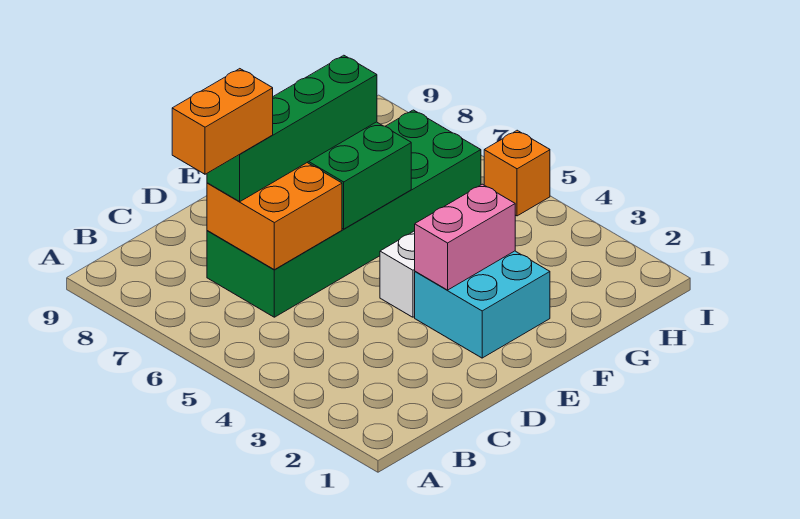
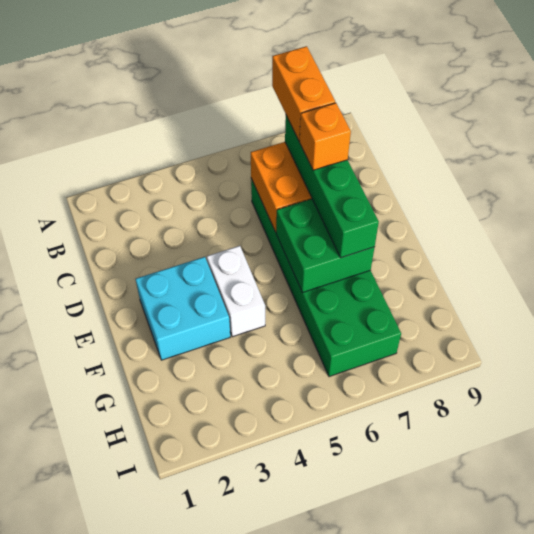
pink brick E3:F3 level 2 -> none
orange brick I5 level 1 -> orange brick D7 level 4

